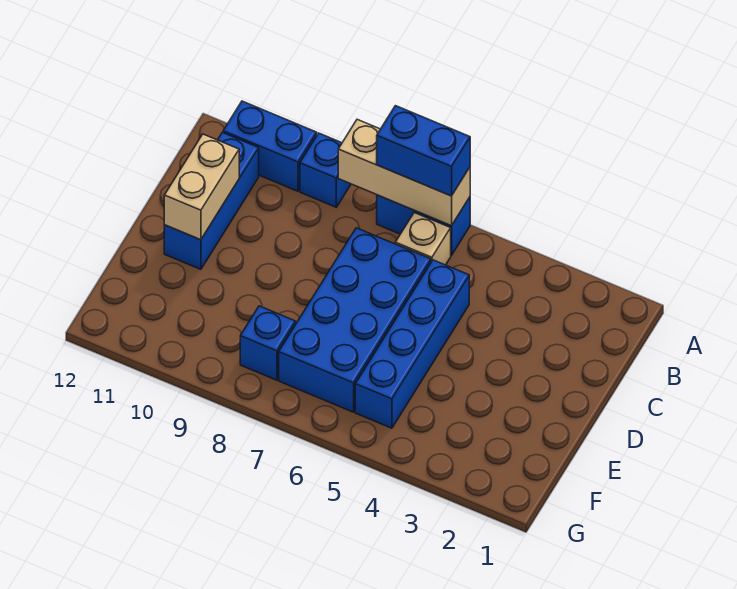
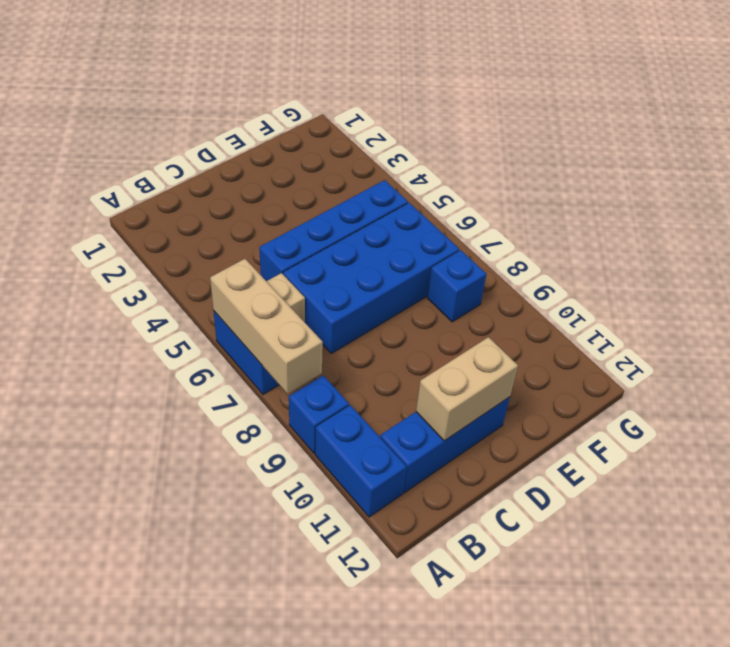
blue brick A6:A7 level 3 -> none

